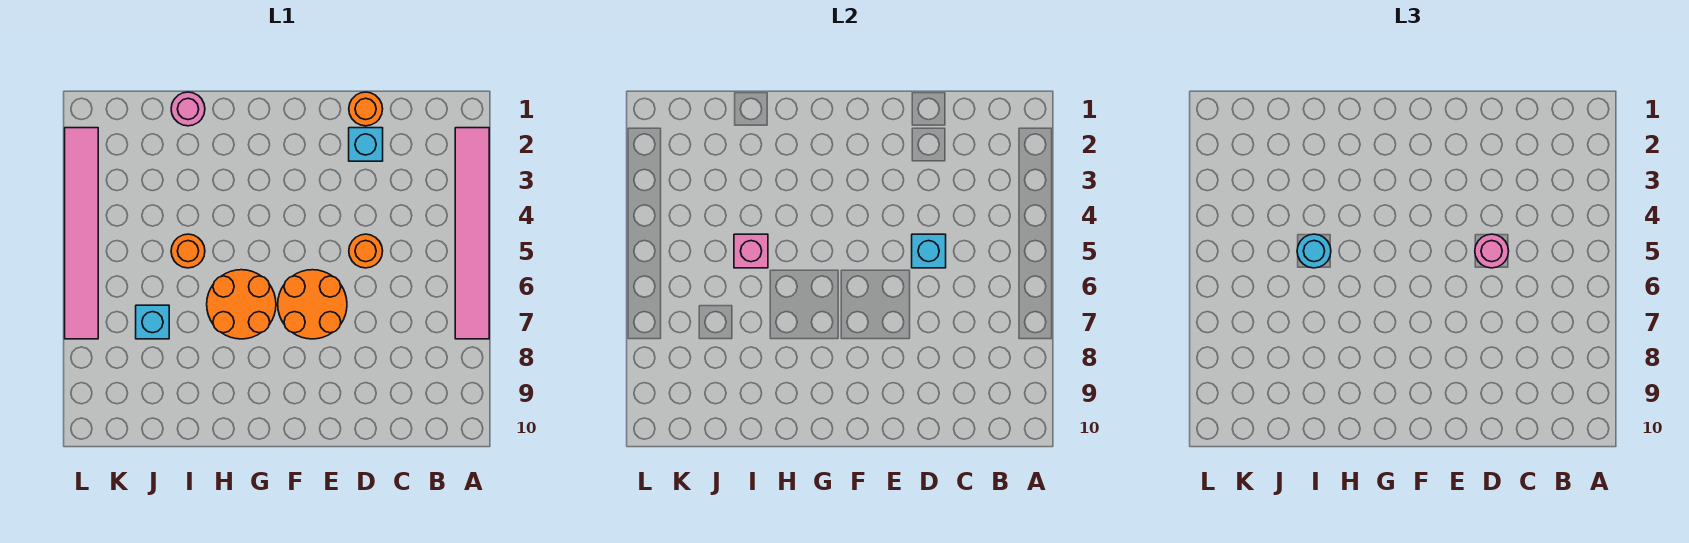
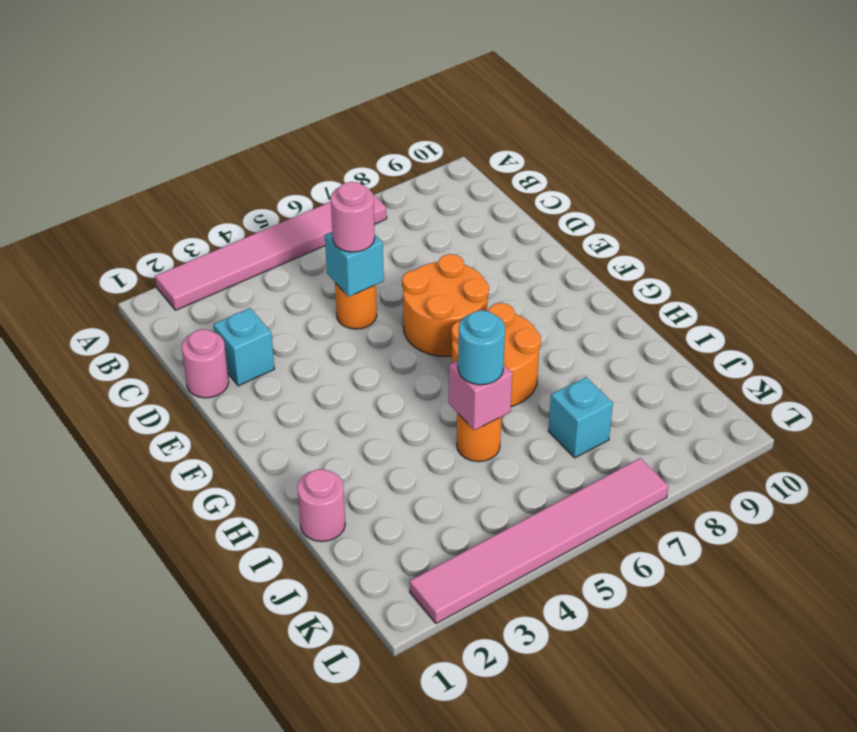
orange round brick D1 level 1 -> pink round brick D1 level 1

